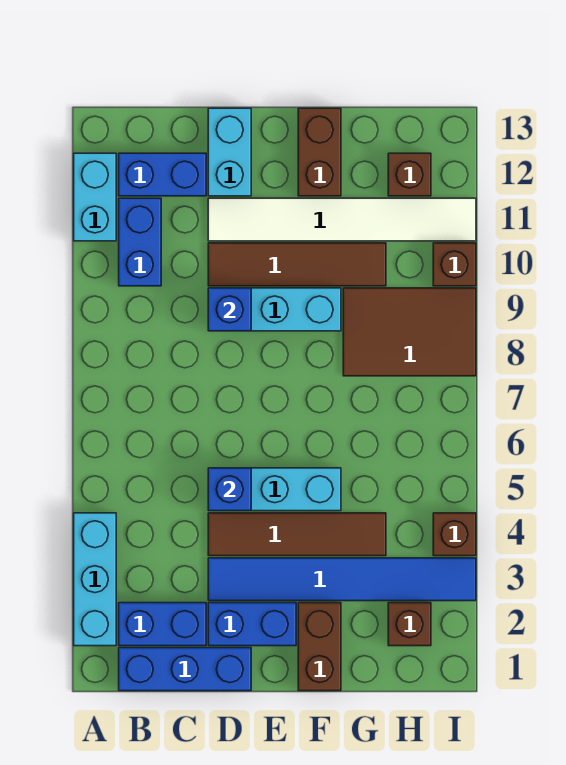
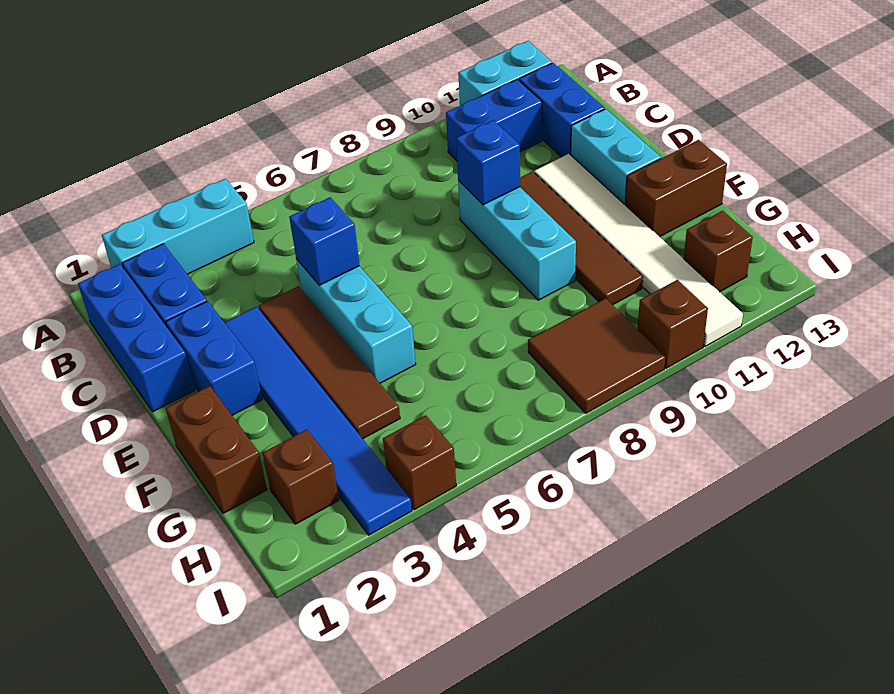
cyan brick D12:D13 level 1 -> cyan brick D12:E12 level 1
brown brick F1:F2 level 1 -> brown brick F1:G1 level 1
brown tile G8:I9 level 1 -> brown tile H8:I9 level 1

